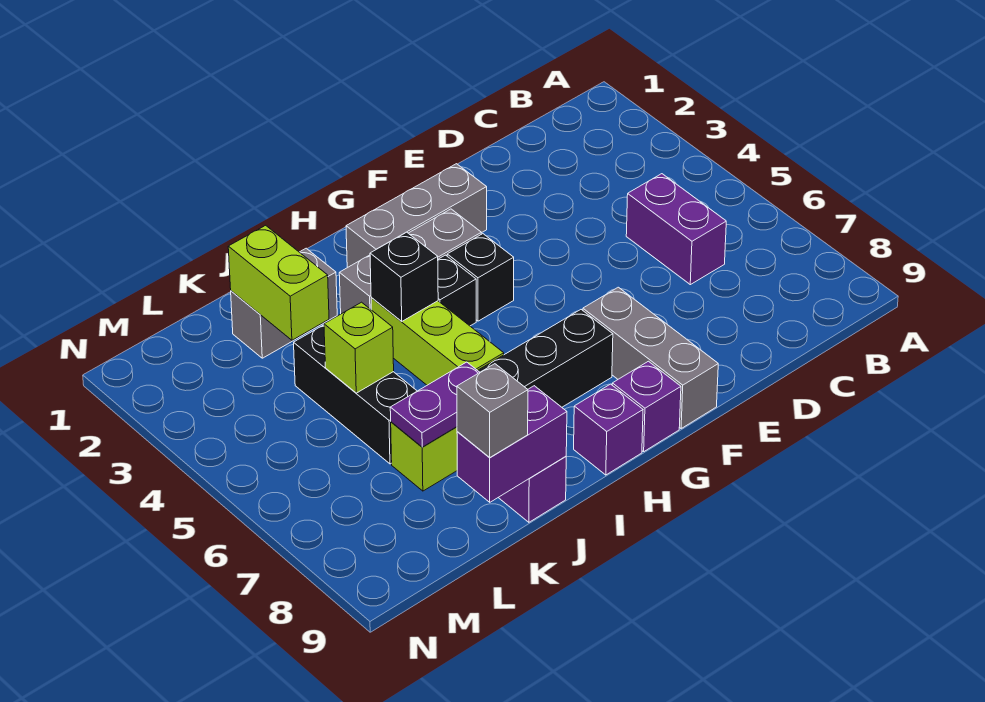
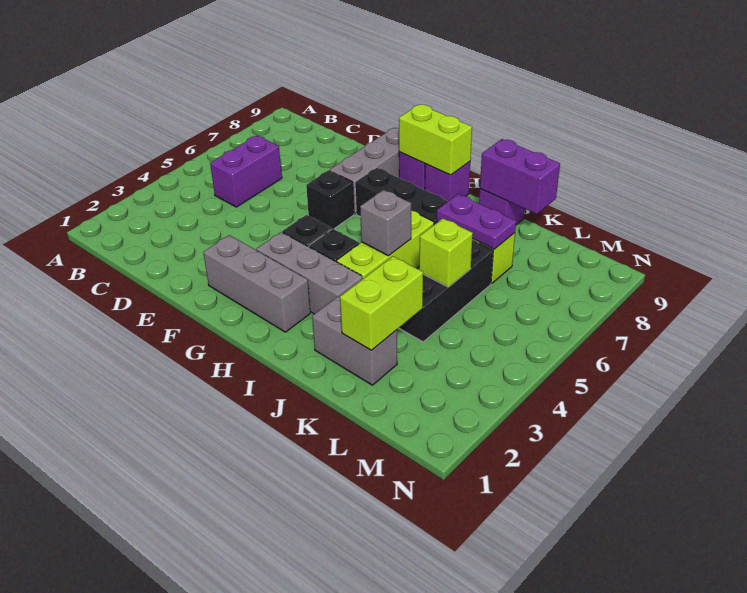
none -> lime brick G9:H9 level 2
black brick I4 level 2 -> black brick F6 level 1
grey brick K9 level 3 -> grey brick I5 level 2

